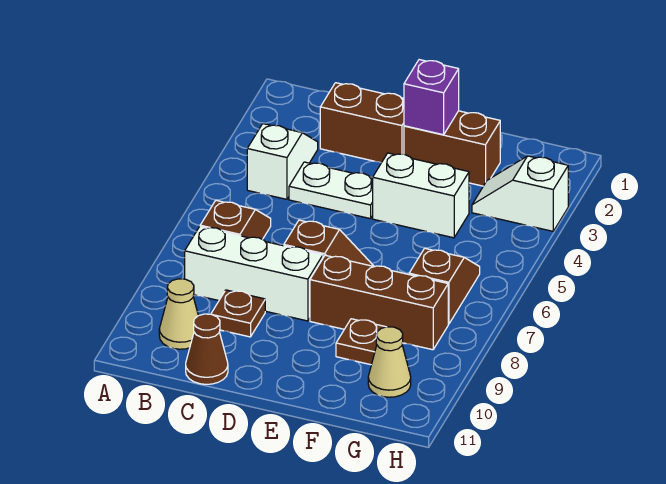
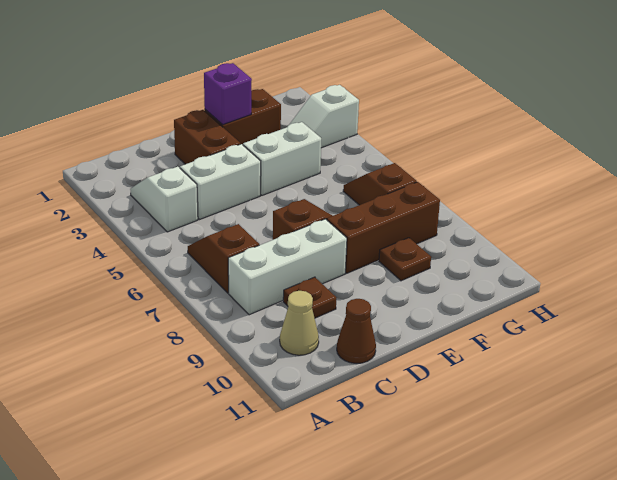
brown brick C2:D2 level 1 -> brown brick D2:D3 level 1
white plate C4:D4 level 1 -> white brick C4:D4 level 1
tan cone G10 level 1 -> none

